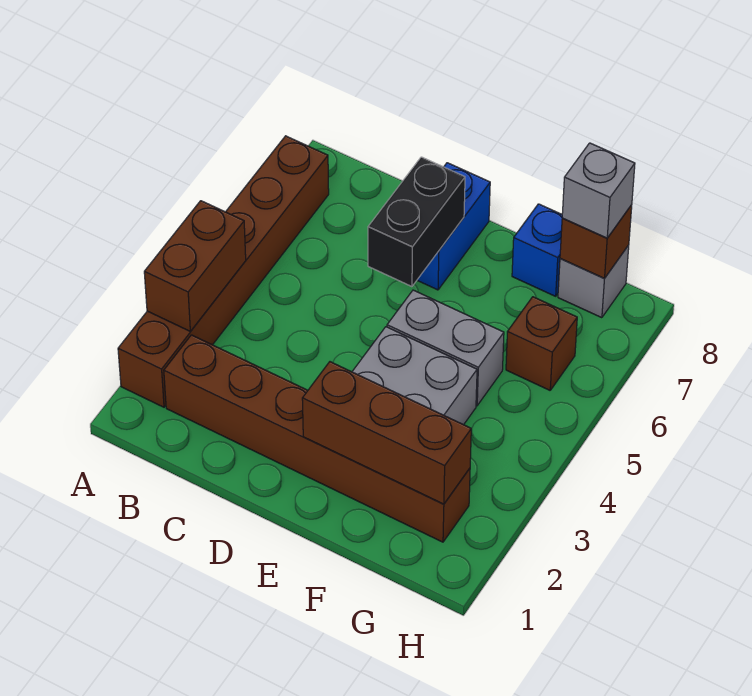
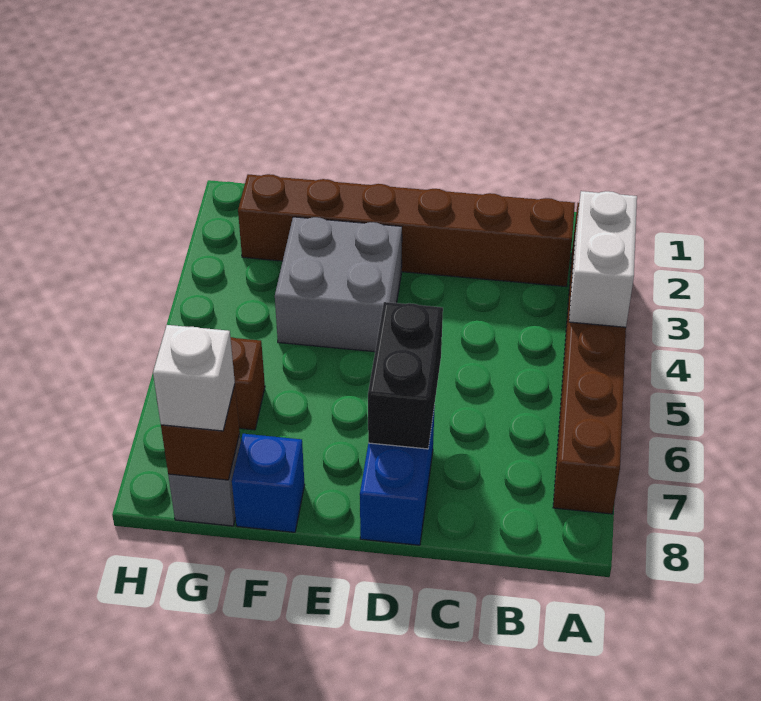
brown brick A3:A4 level 2 -> white brick A3:A4 level 2
brown brick E2:G2 level 2 -> none
grey brick E5:F5 level 1 -> none
grey brick G8 level 3 -> white brick G8 level 3

